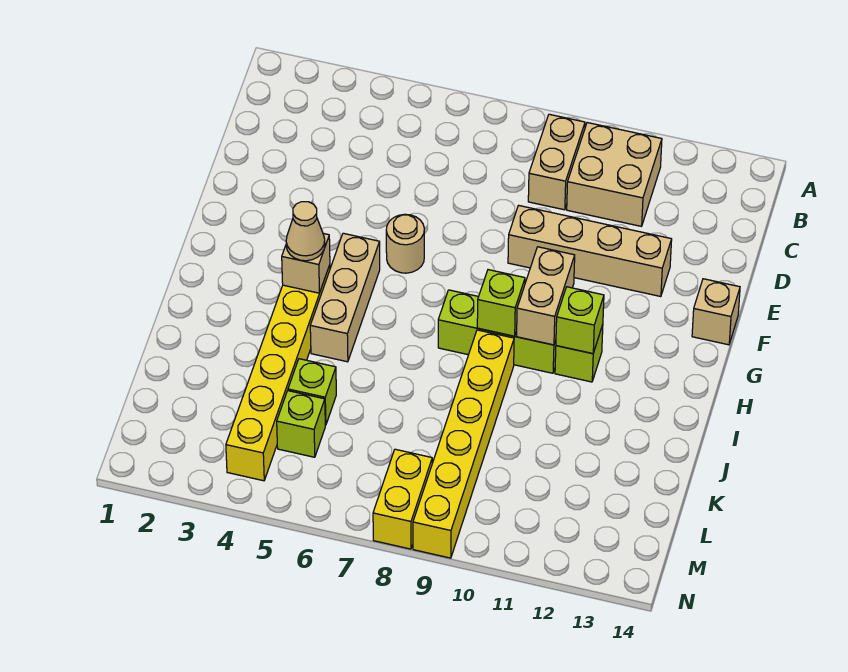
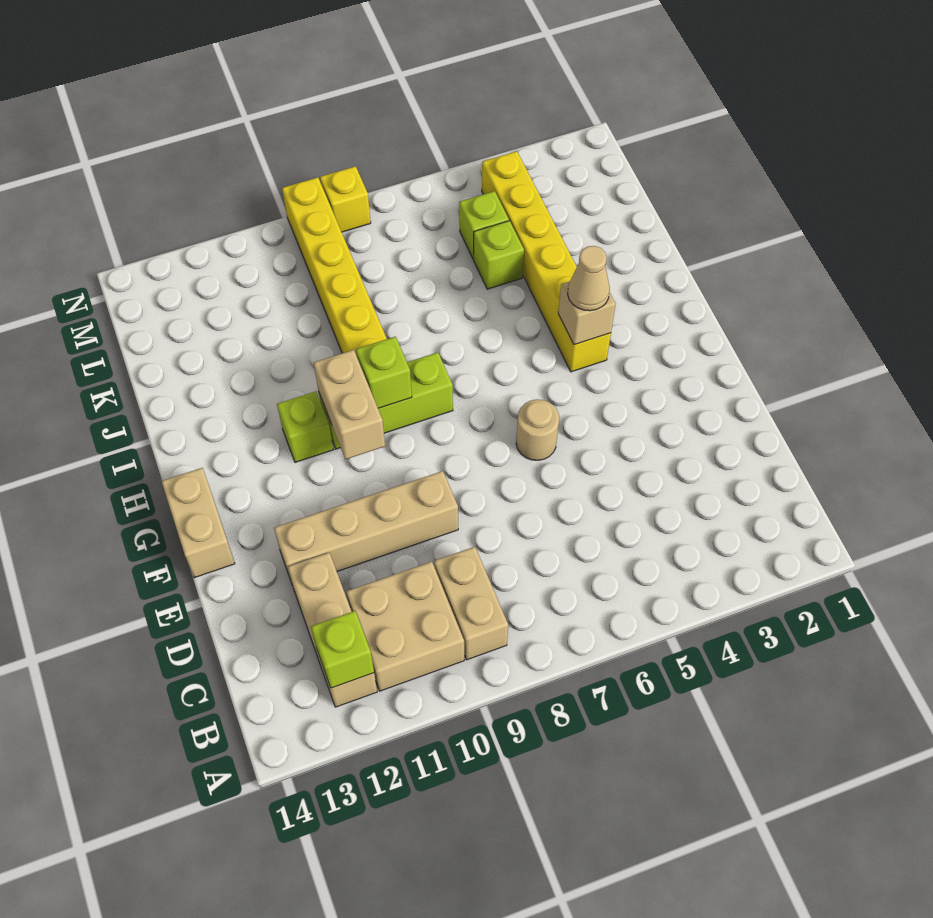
tan brick F14 level 1 -> tan brick F14:G14 level 1
tan brick G5:I5 level 1 -> tan brick B12:D12 level 1
lime brick H11 level 2 -> lime brick B12 level 2
yellow brick M8:N8 level 1 -> yellow brick N8 level 1

